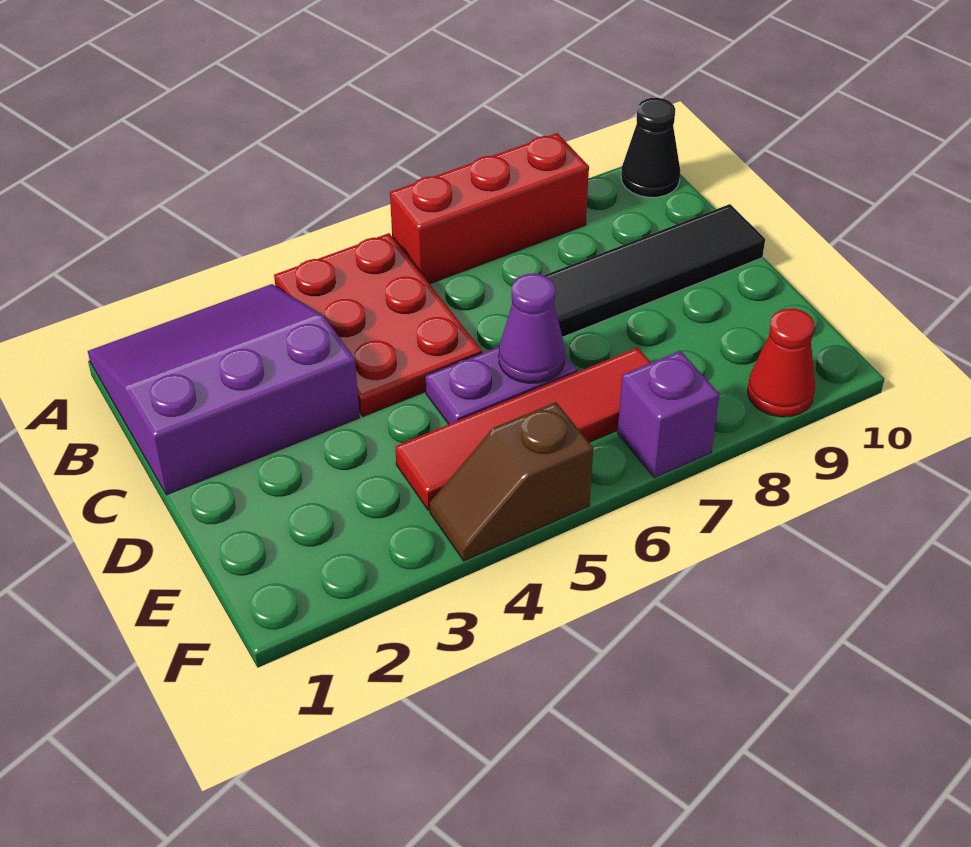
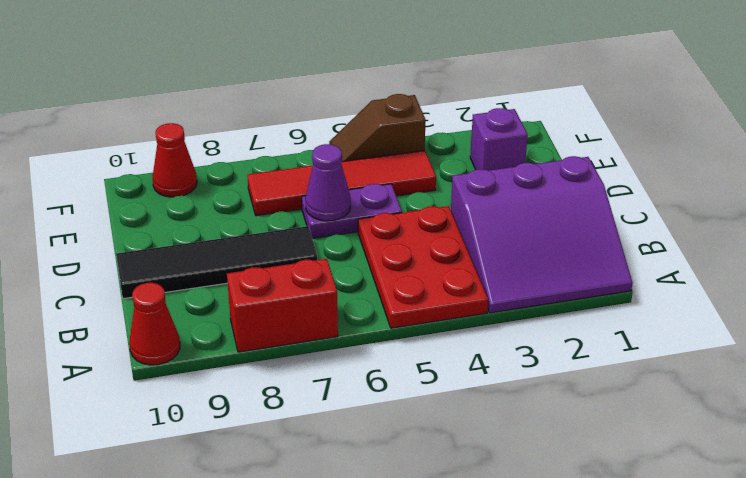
red brick A6:A8 level 1 -> red brick A7:A8 level 1
black cone A10 level 1 -> red cone A10 level 1
brown slope F4:F5 level 1 top 5 -> brown slope F4:F5 level 1 top 4
purple brick F7 level 1 -> purple brick E2 level 1

